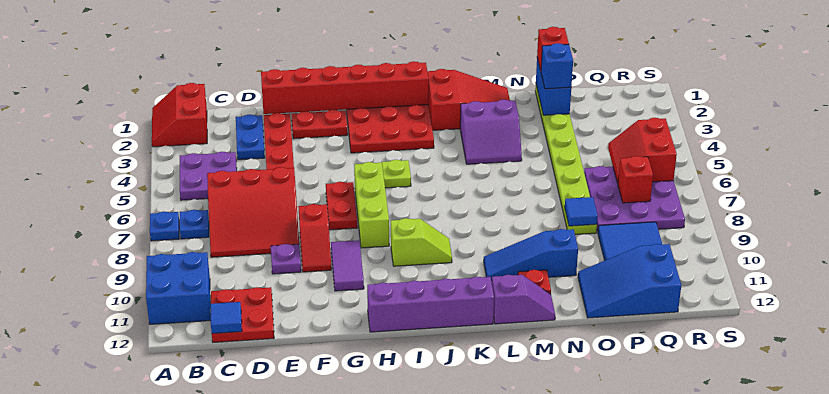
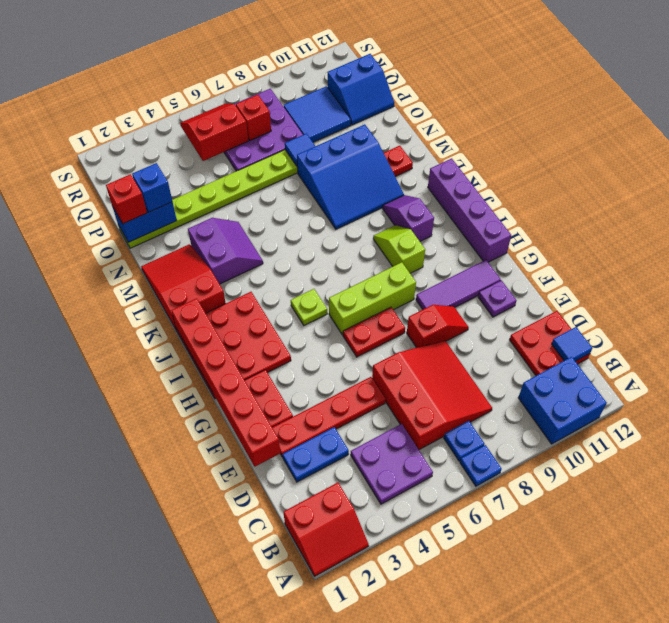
purple plate E9 level 1 -> purple plate F11 level 1
purple tile G9:G10 level 1 -> purple tile G9:G11 level 1
blue slope L10:N10 level 1 top N -> blue slope L8:N10 level 1 top N
purple slope L12:M12 level 1 top L -> purple slope J10:K10 level 1 top J
blue slope O11:Q12 level 1 top Q -> blue slope P11:Q12 level 1 top Q
red slope Q5:R6 level 2 top R -> red slope Q5:R6 level 2 top Q

